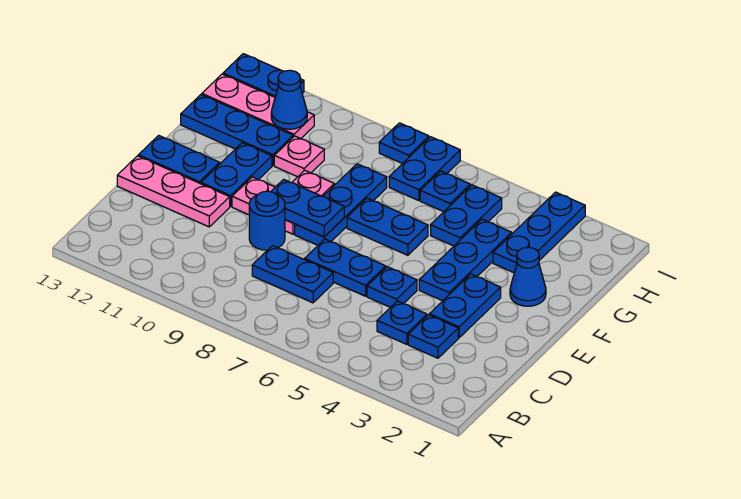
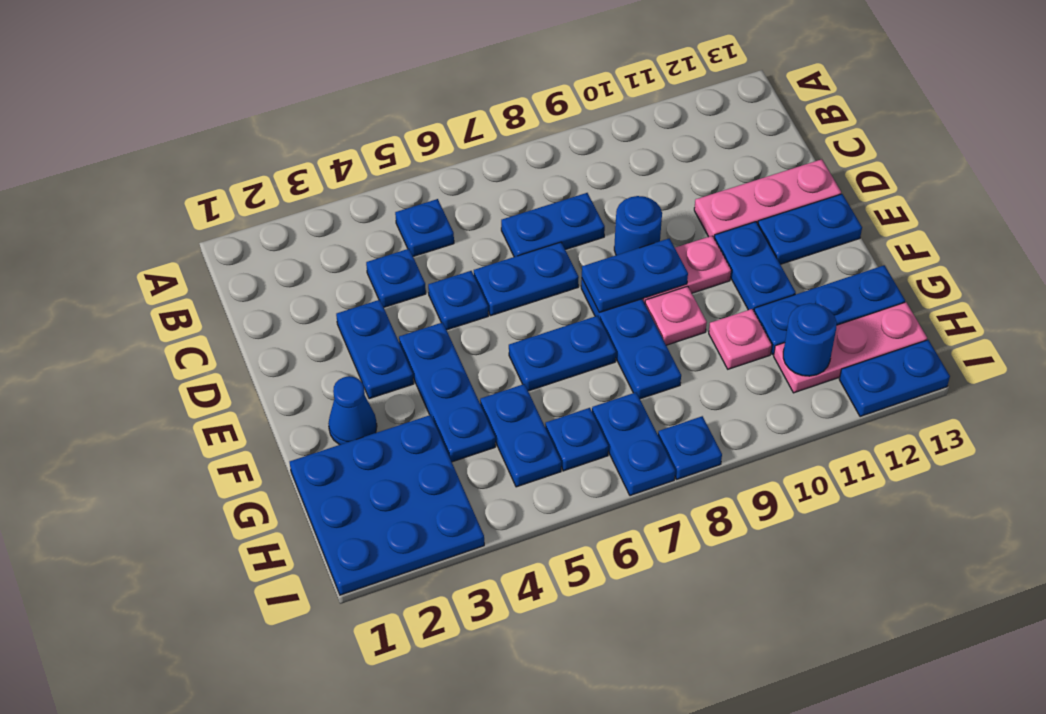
blue plate C3 level 1 -> blue plate B5 level 1
blue plate G3:I3 level 1 -> blue plate G1:I3 level 1
blue cone H11 level 2 -> blue round brick H11 level 2

